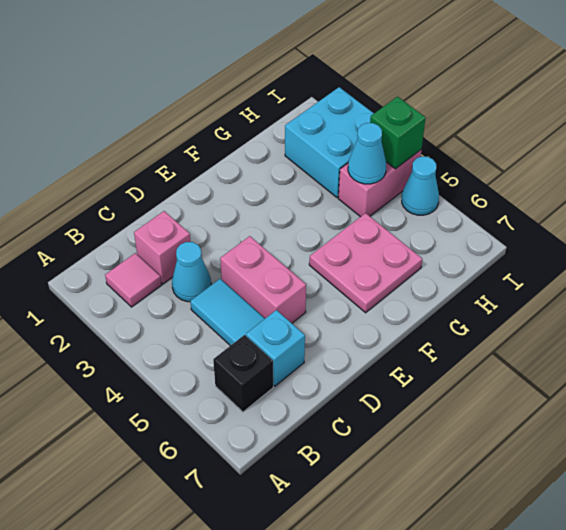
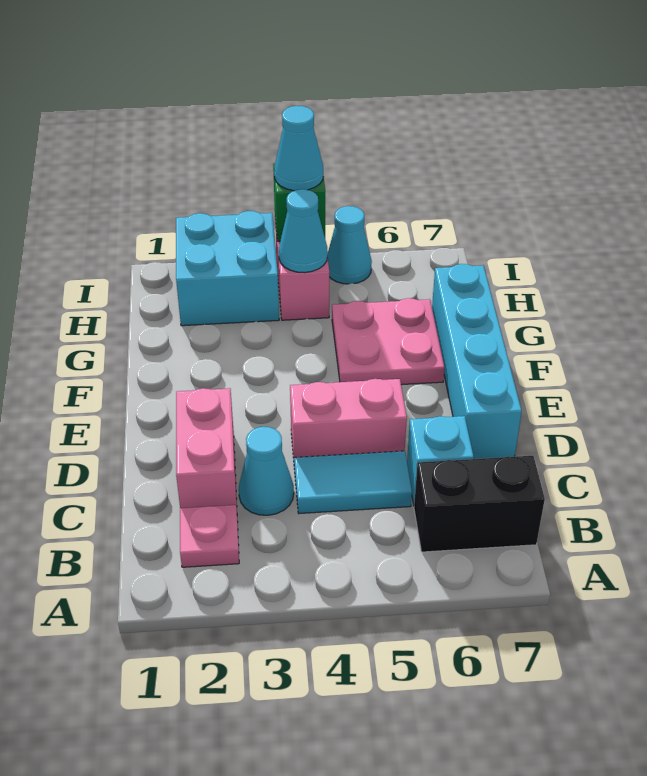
pink tile B2 level 1 -> pink plate B2 level 1
black brick B6 level 1 -> black brick B6:B7 level 1
pink brick C2 level 1 -> pink brick C2:D2 level 1
none -> cyan brick D7:G7 level 1
none -> cyan cone I4 level 3

